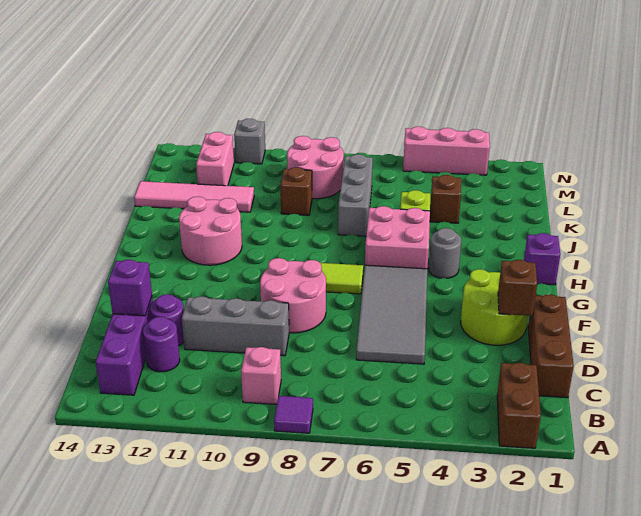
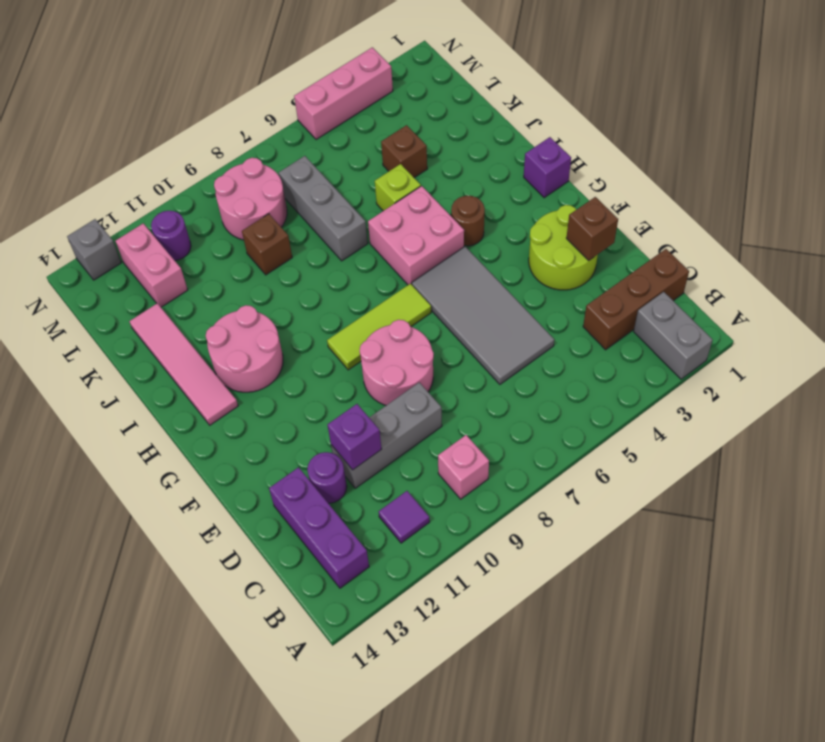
brown brick A2:B2 level 1 -> grey brick A2:B2 level 1
purple tile A8 level 1 -> purple tile B11 level 1
brown brick C1:E1 level 1 -> brown brick C1:C3 level 1
purple round brick C12 level 1 -> purple round brick M11 level 1
purple brick D13 level 2 -> purple brick D11 level 2
grey round brick H4 level 1 -> brown round brick H4 level 1
pink tile K11:K14 level 1 -> pink tile H13:K13 level 1
grey brick N11 level 1 -> grey brick N13 level 1

